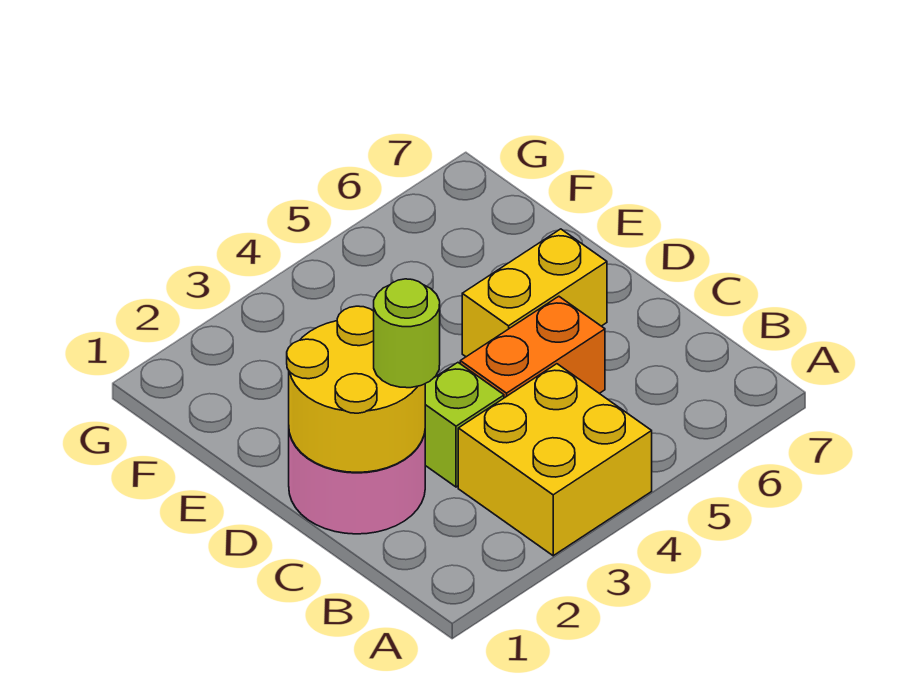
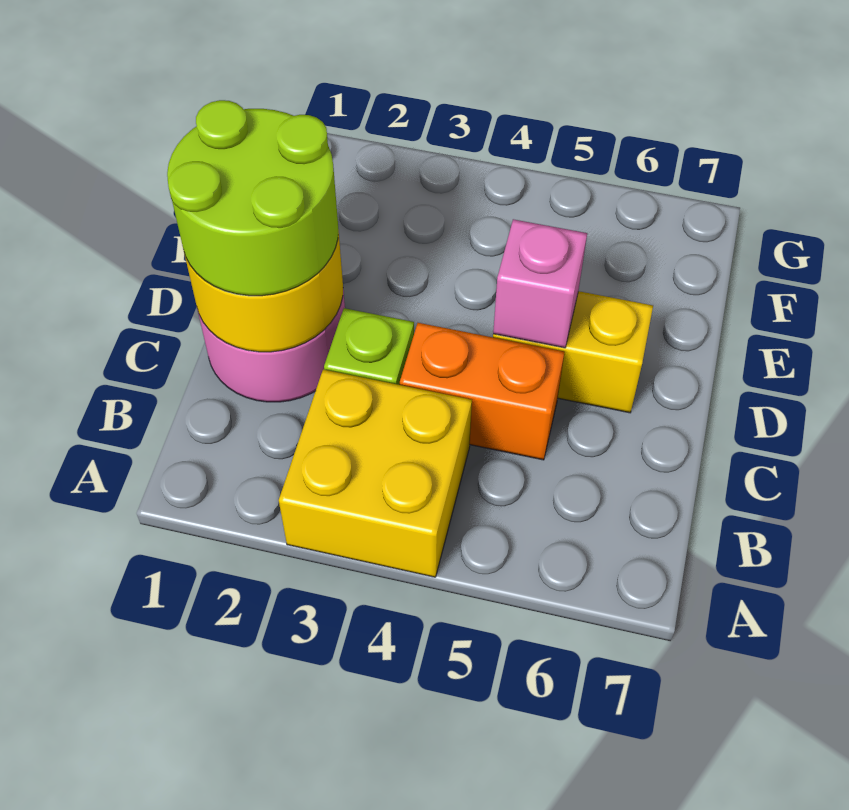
lime round brick C2 level 3 -> lime round brick C1:D2 level 3
none -> pink brick D5 level 2

